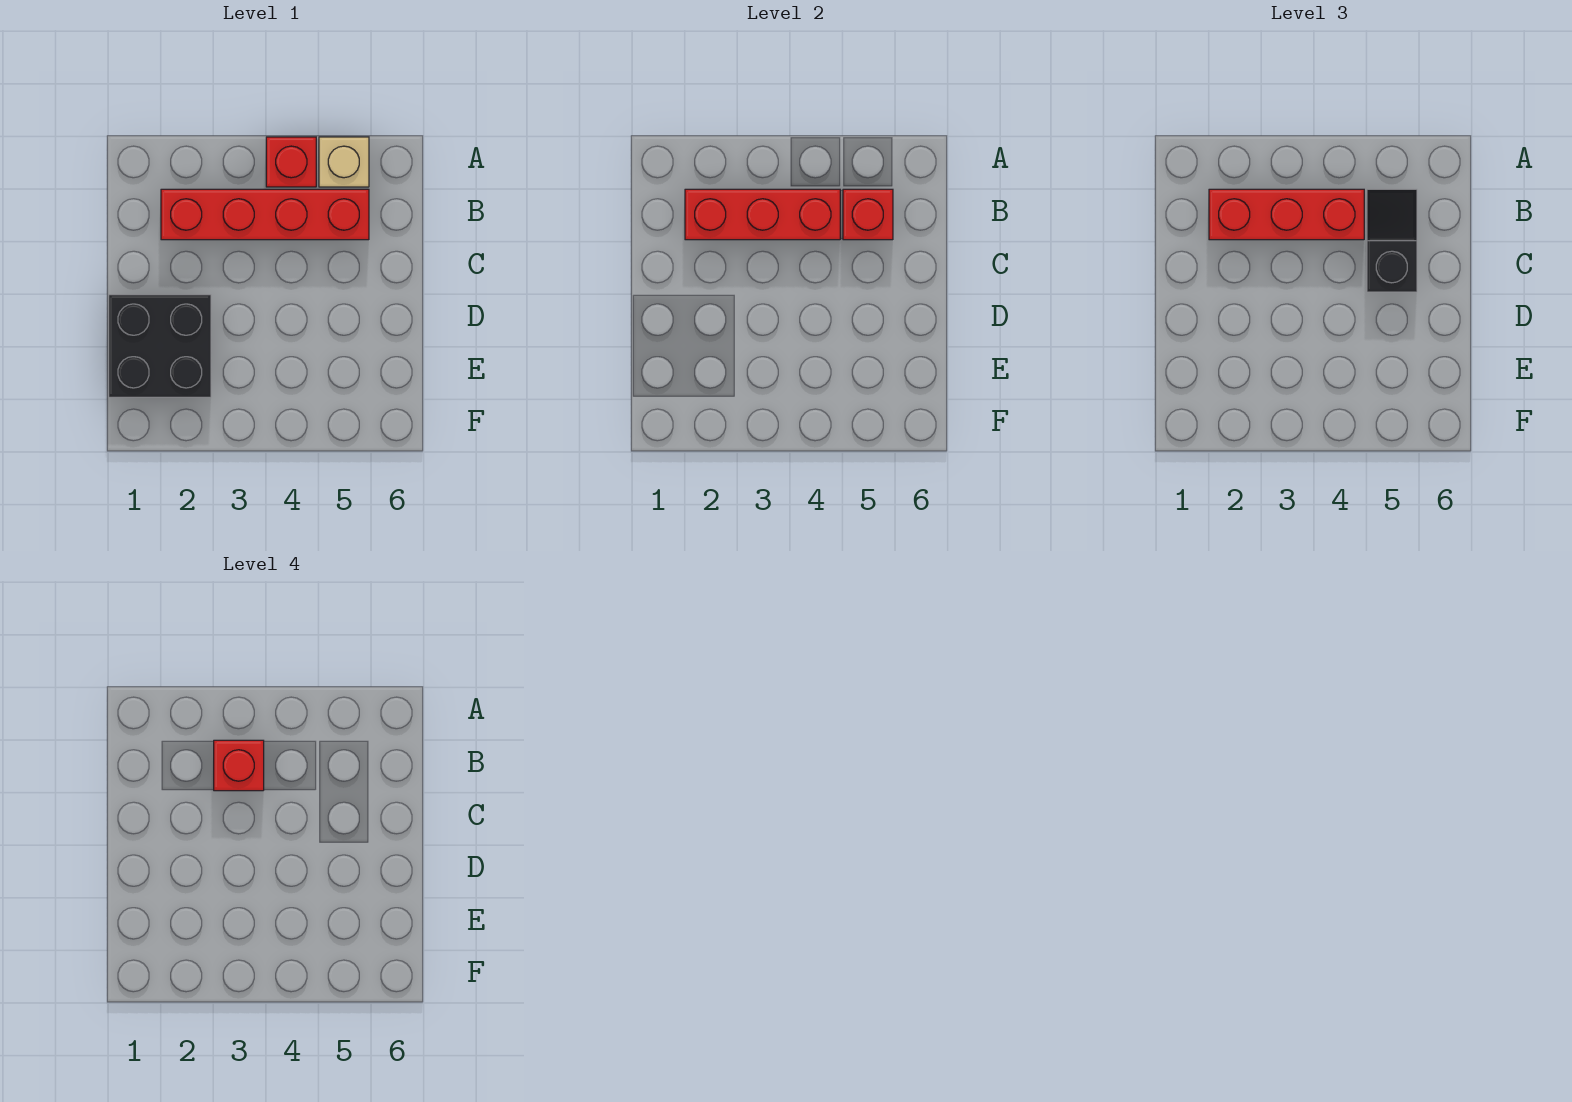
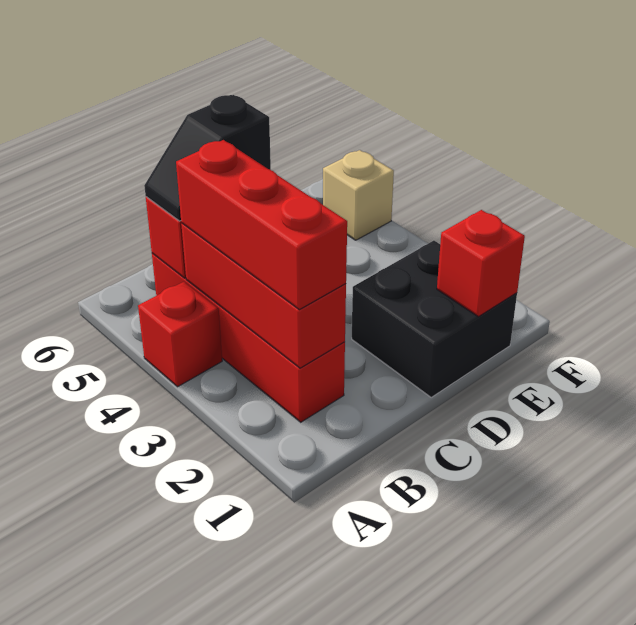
tan brick A5 level 1 -> tan brick F5 level 1
red brick B3 level 4 -> red brick E1 level 2

